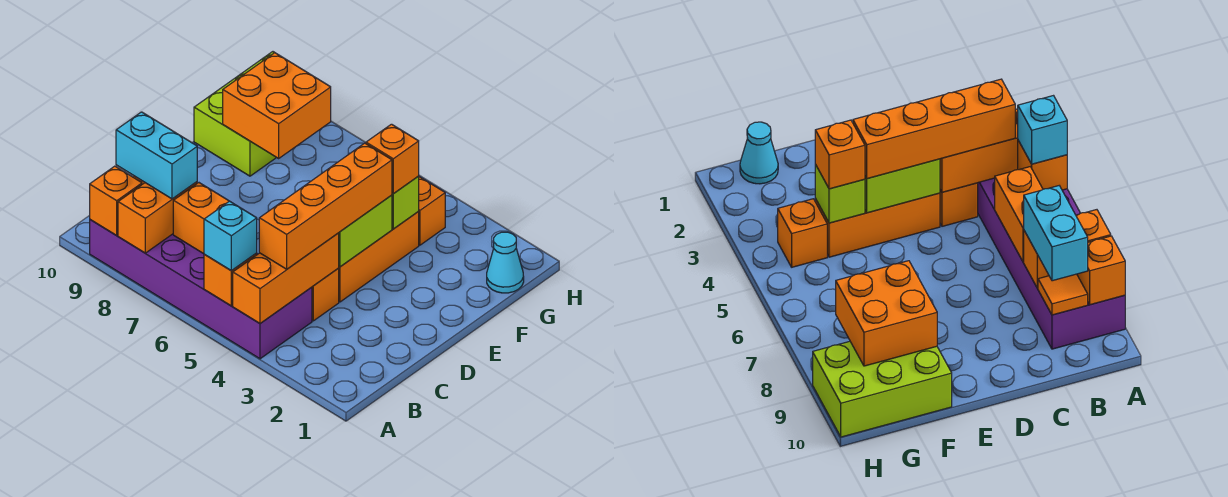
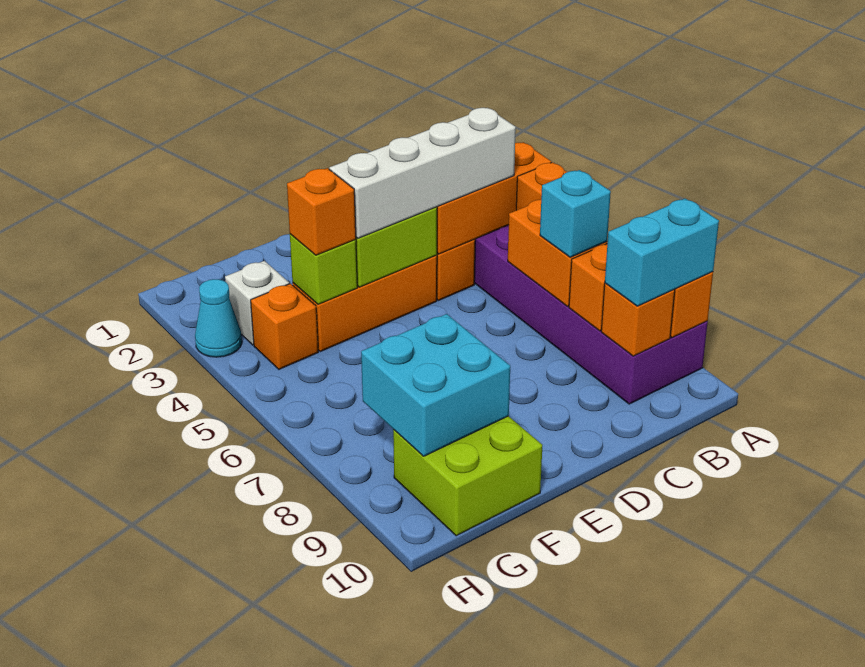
cyan brick A5 level 3 -> cyan brick B7 level 3
orange brick B4:E4 level 3 -> white brick B4:E4 level 3
cyan brick B8:B9 level 3 -> cyan brick A9:B9 level 3
orange tile B9 level 2 -> orange brick B9 level 2
orange brick F8:G9 level 2 -> cyan brick F8:G9 level 2
lime brick F9:H10 level 1 -> lime brick F9:G10 level 1
cyan cone G1 level 1 -> cyan cone H3 level 1
none -> white brick G3 level 1

